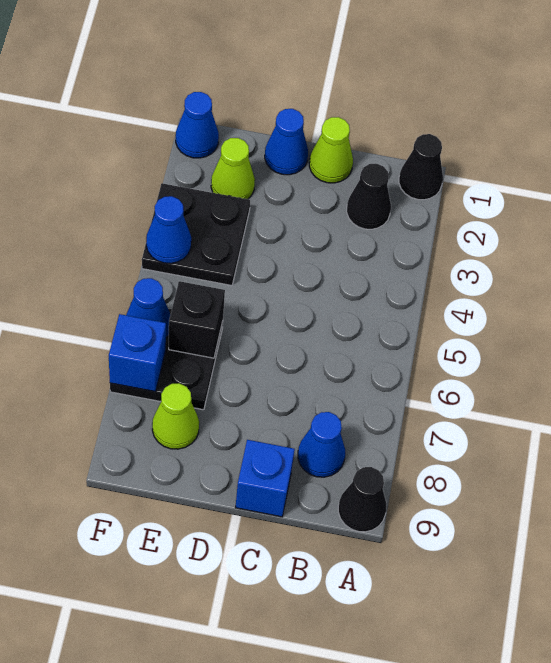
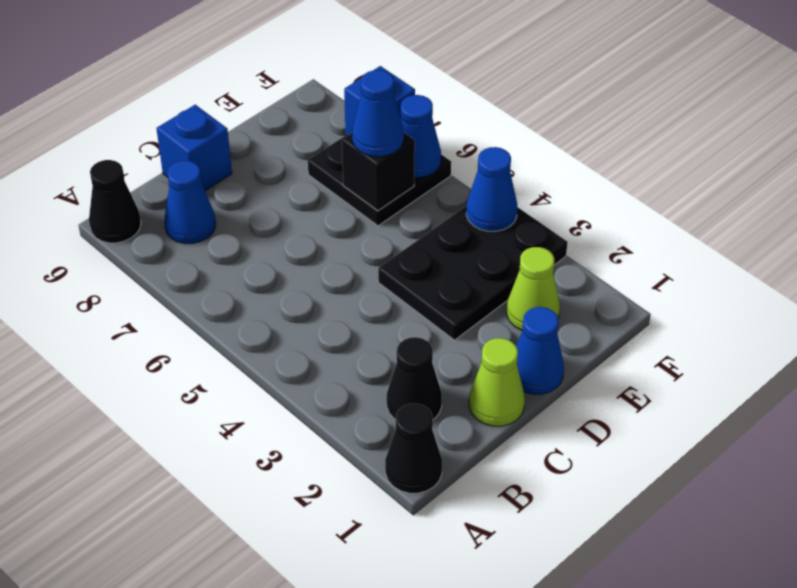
black plate E3:F4 level 1 -> black plate D3:F4 level 1
lime cone E8 level 1 -> none
blue cone F1 level 1 -> blue cone E6 level 3

